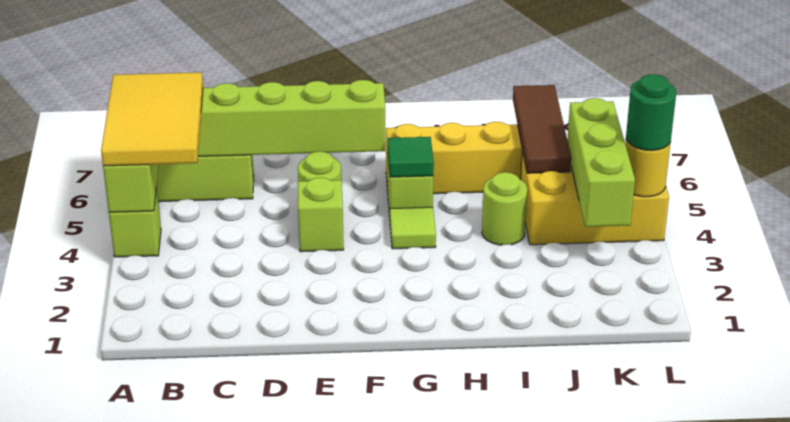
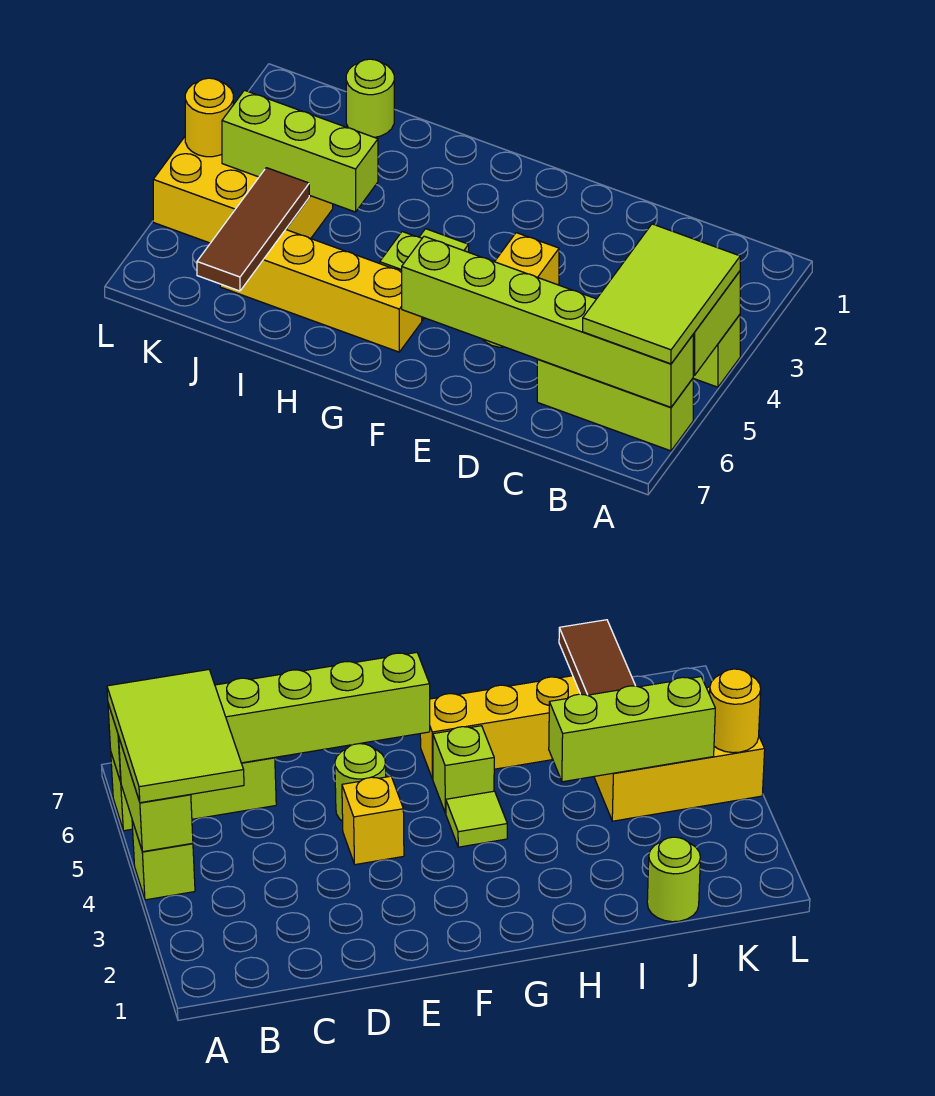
yellow tile A4:B6 level 3 -> lime tile A4:B6 level 3
lime brick E4 level 1 -> yellow brick E4 level 1
green tile G5 level 2 -> none
lime round brick I4 level 1 -> lime round brick J1 level 1
lime brick K3:K5 level 2 -> lime brick I4:K4 level 2
green round brick L4 level 3 -> none

